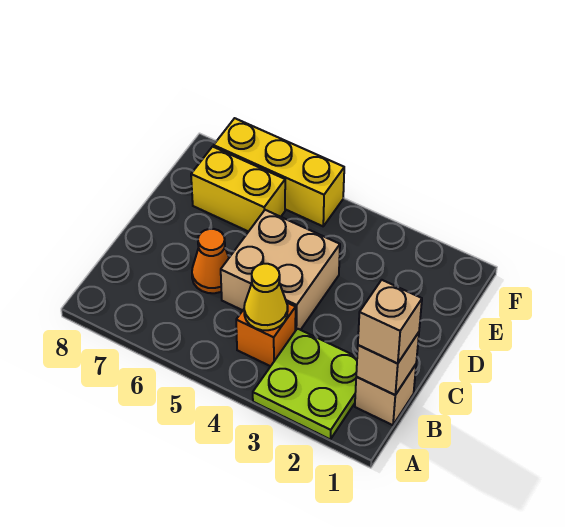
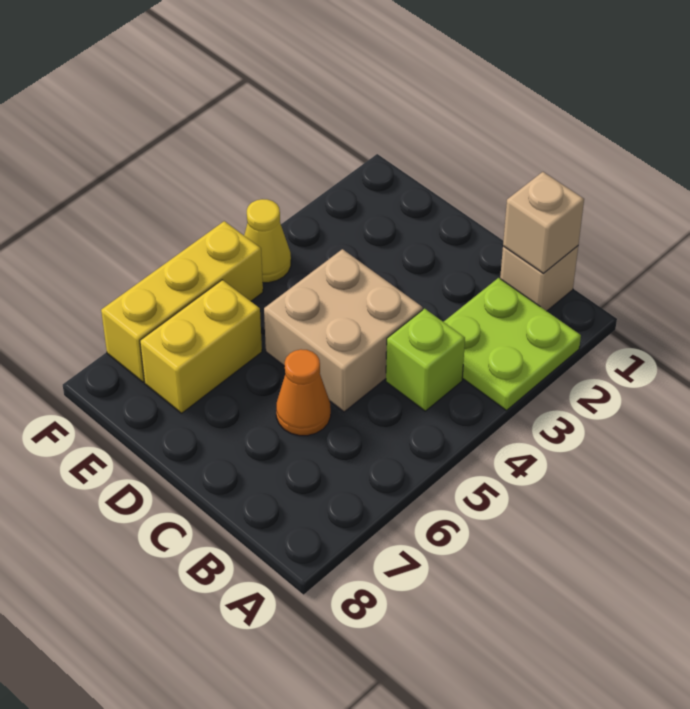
tan brick B1 level 3 -> none
orange brick B4 level 1 -> lime brick B4 level 1
yellow cone B4 level 2 -> yellow cone F4 level 1

